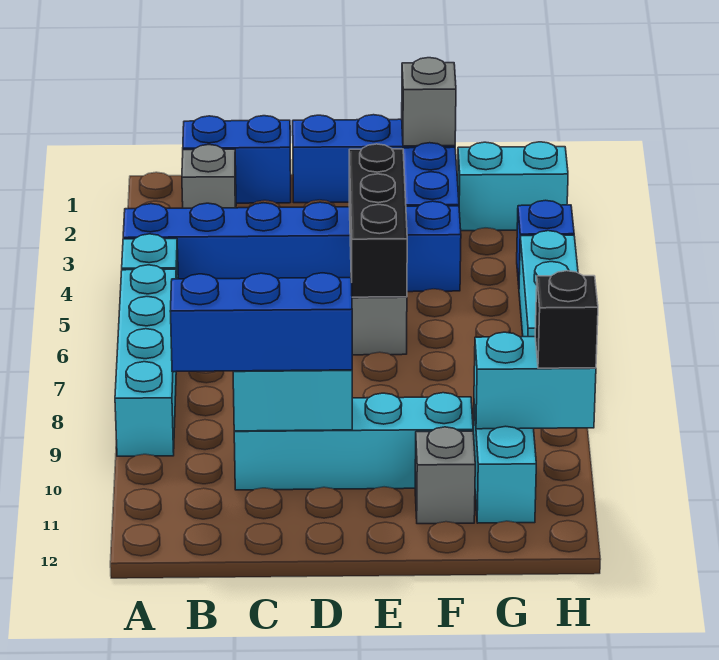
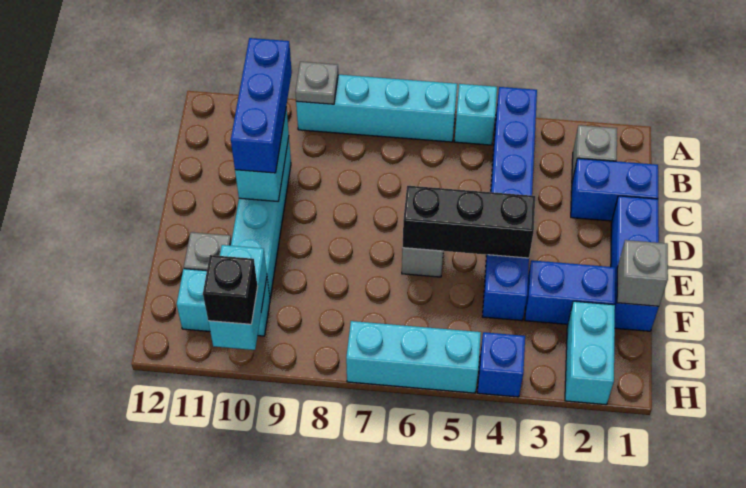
none -> grey plate A9 level 2
blue brick B1:C1 level 1 -> blue brick C1:C2 level 1

